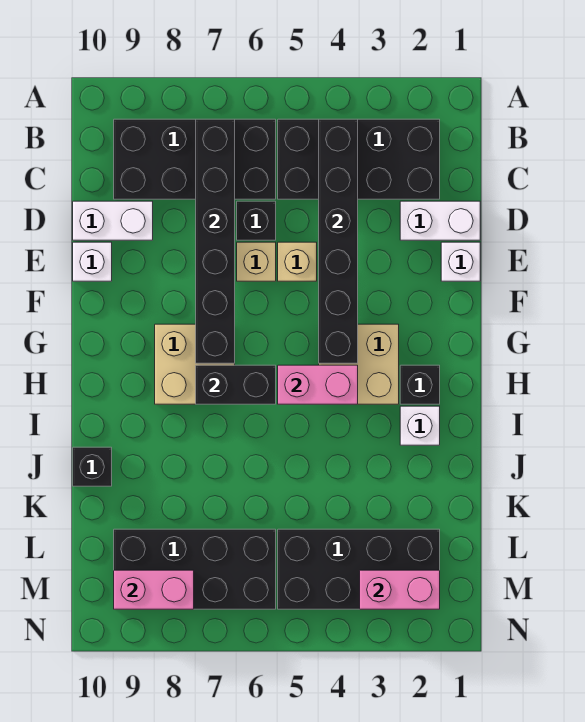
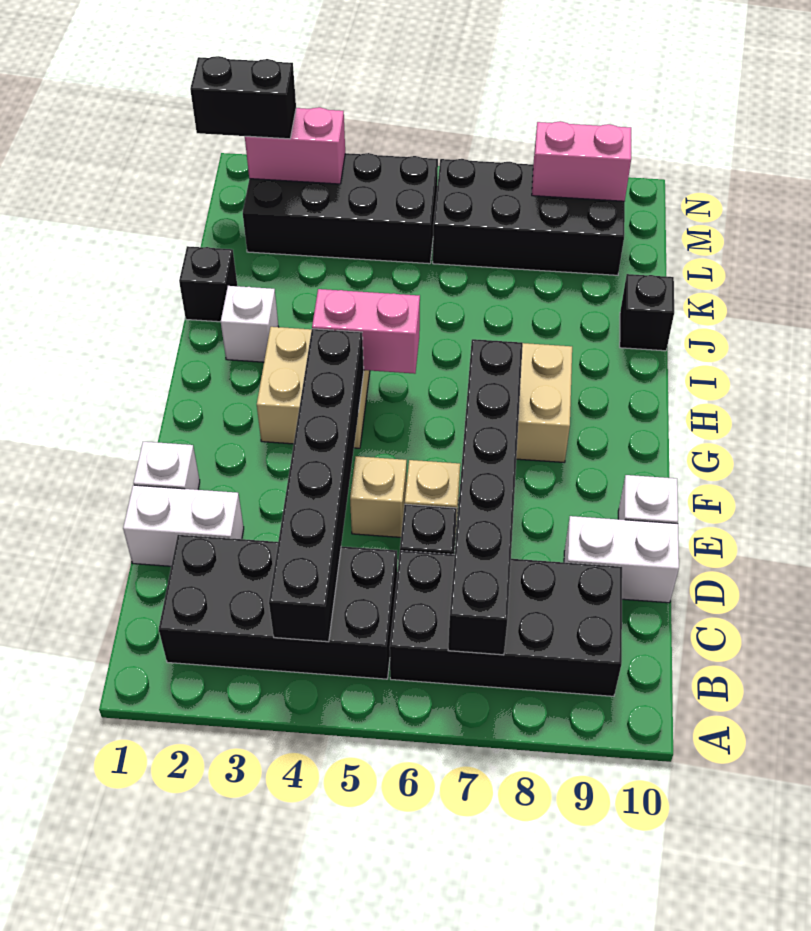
black brick H2 level 1 -> black brick J1 level 1
black brick H6:H7 level 2 -> black brick M1:M2 level 3

